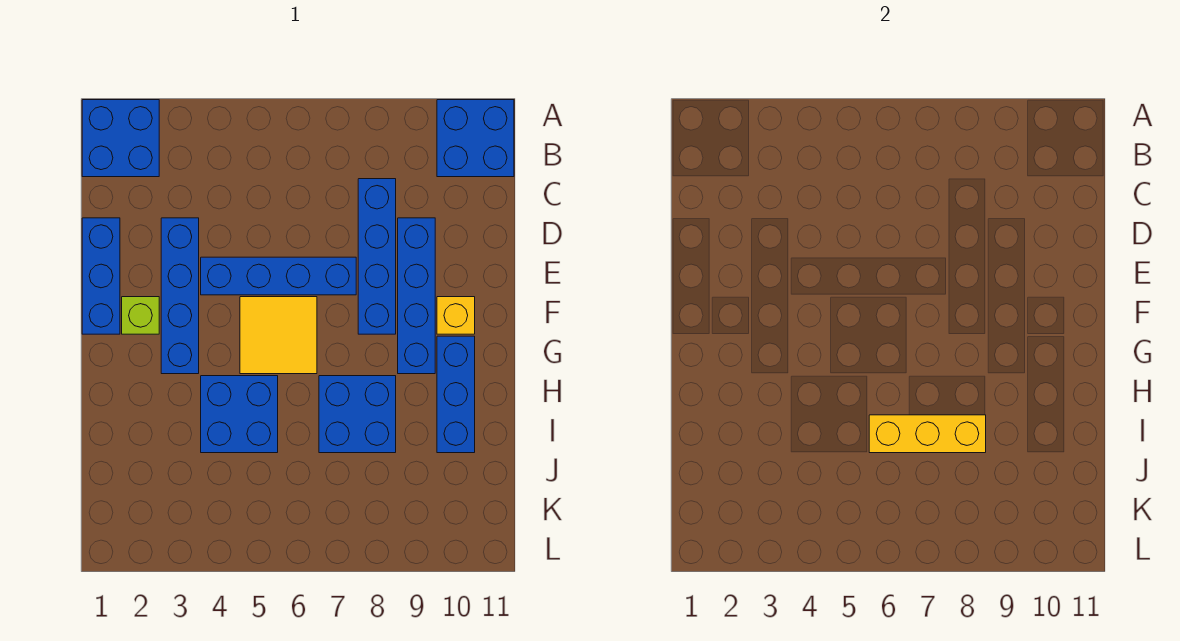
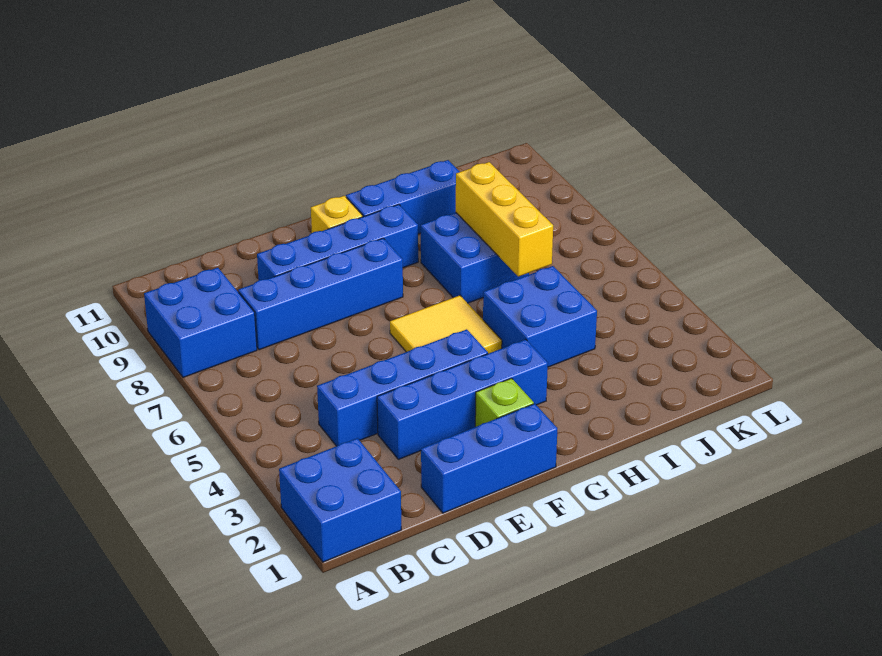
blue brick A10:B11 level 1 -> blue brick A8:B9 level 1
blue brick E4:E7 level 1 -> blue brick C4:F4 level 1

